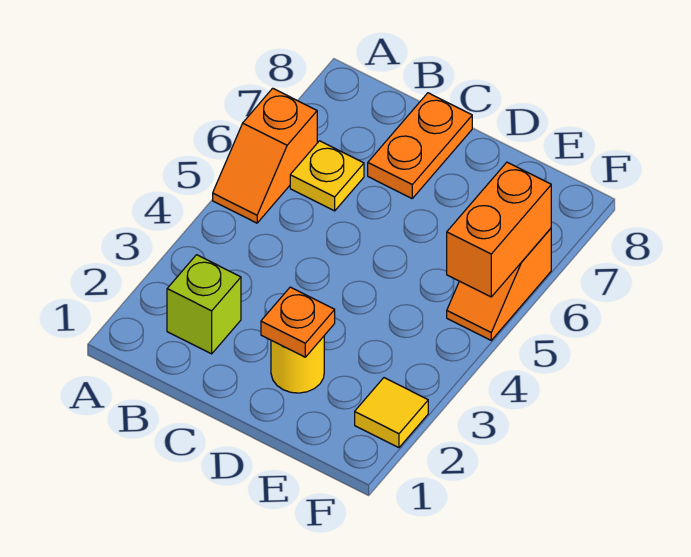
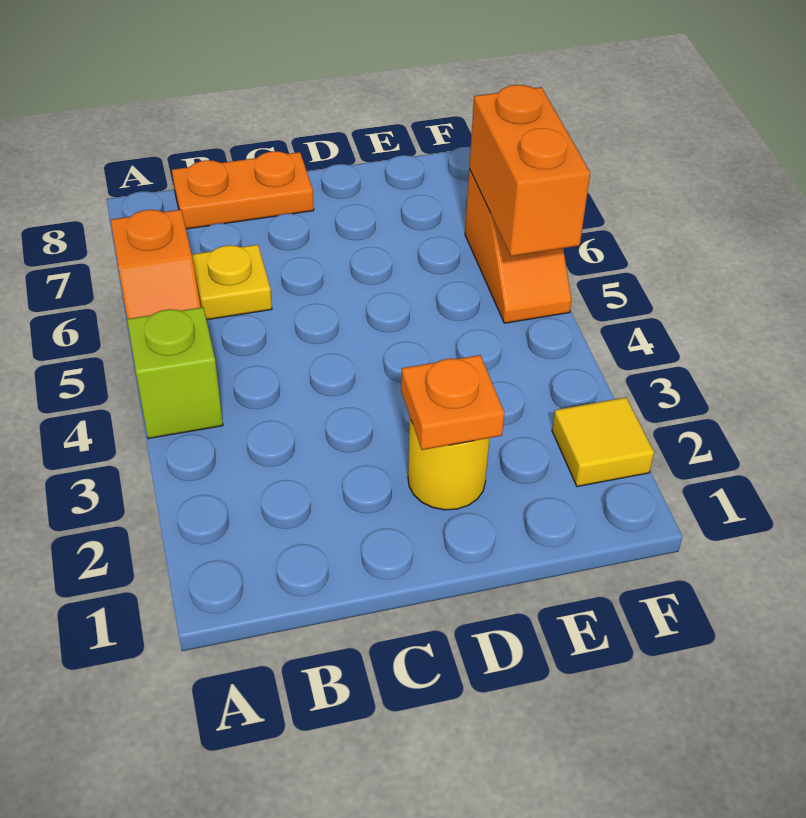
lime brick B2 level 1 -> lime brick A4 level 1
orange plate C7:C8 level 1 -> orange plate B8:C8 level 1

